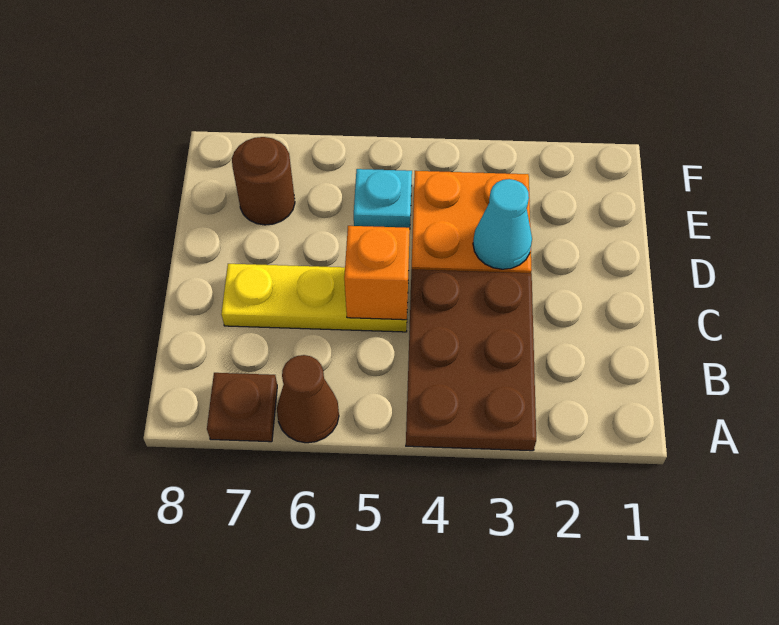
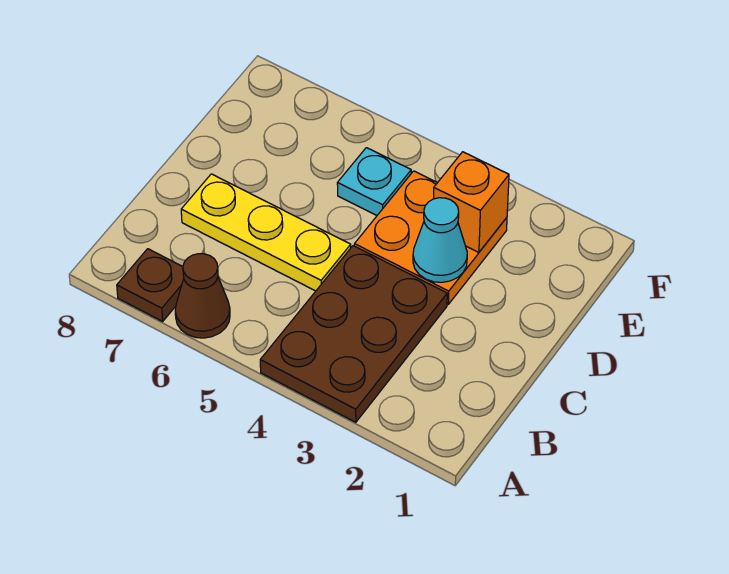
orange brick C5 level 2 -> orange brick E3 level 2
brown round brick E7 level 1 -> none

